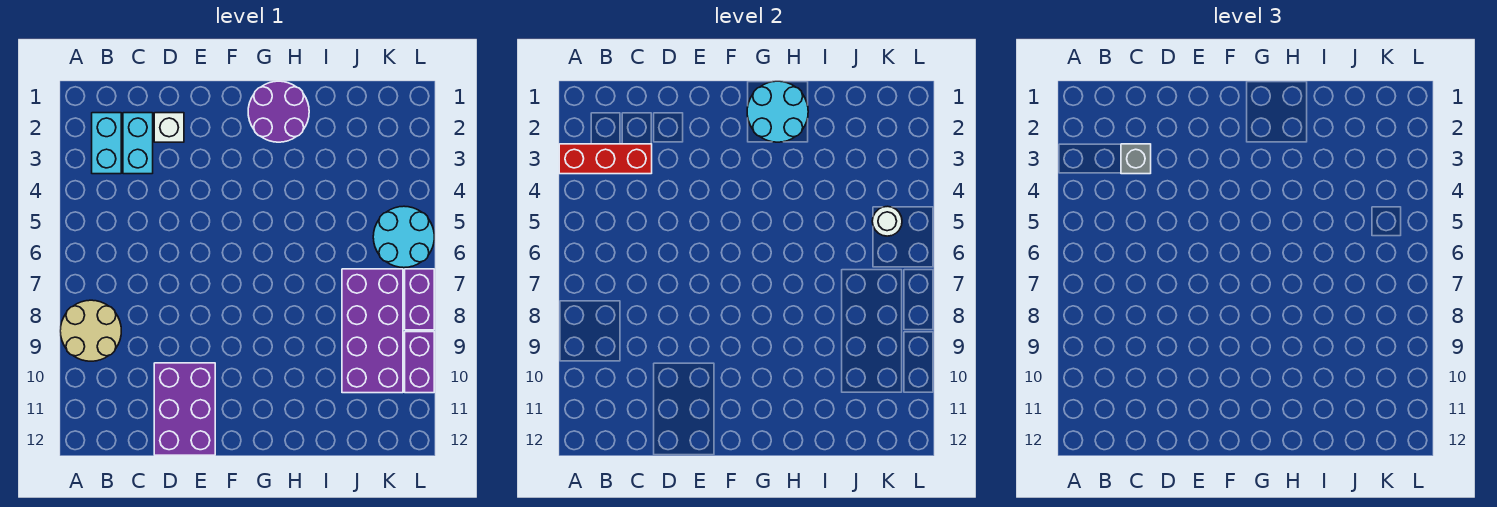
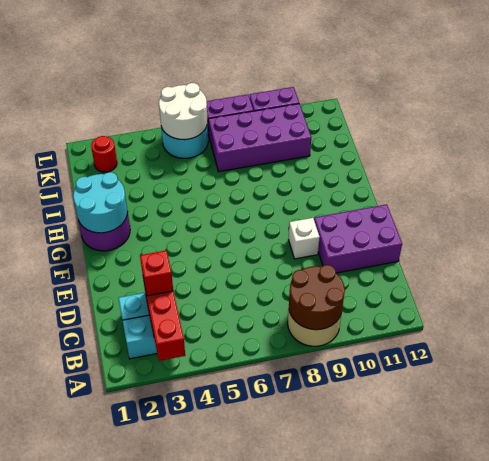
none -> brown round brick A8:B9 level 2
grey brick C3 level 3 -> red brick C3 level 3
white brick D2 level 1 -> white brick E9 level 1
none -> red round brick K2 level 1
white round brick K5 level 2 -> white round brick K5:L6 level 2

